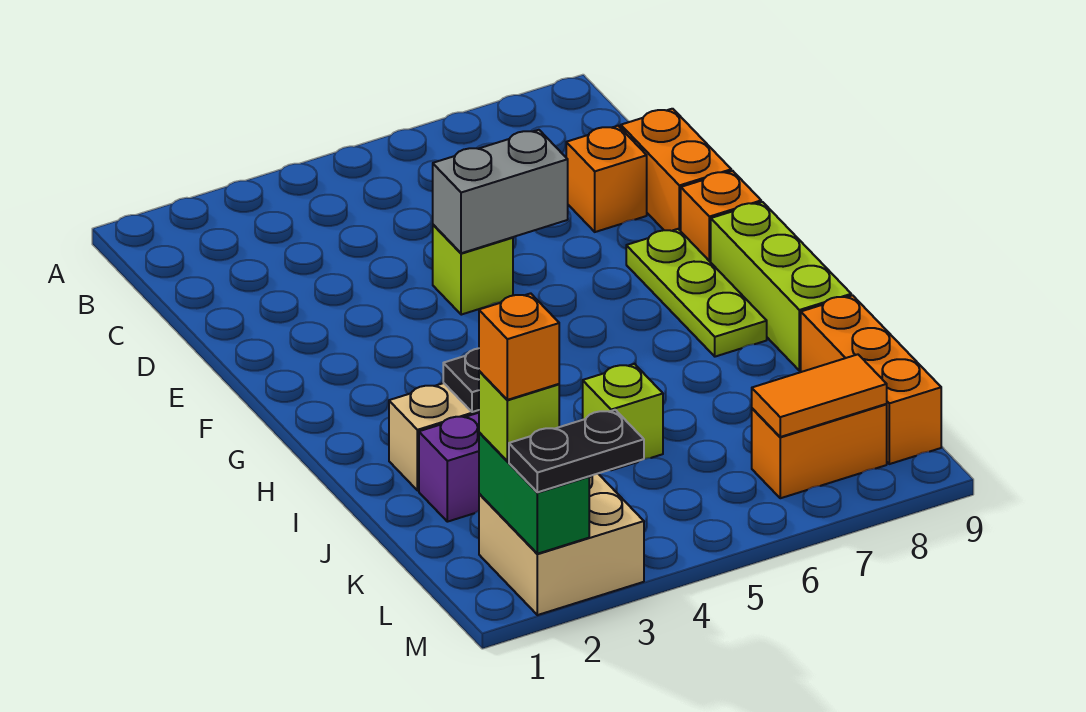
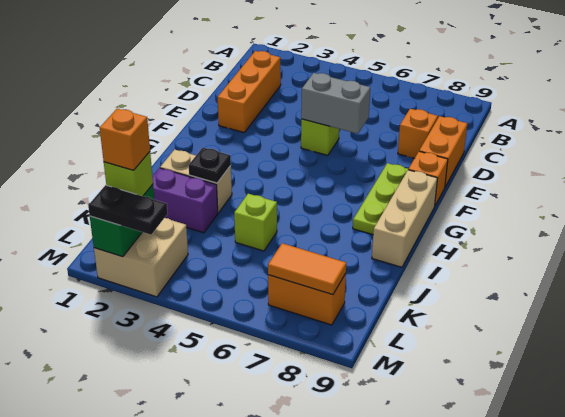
lime brick G9:I9 level 1 -> tan brick G9:I9 level 1
orange brick J9:L9 level 1 -> orange brick C2:E2 level 1

